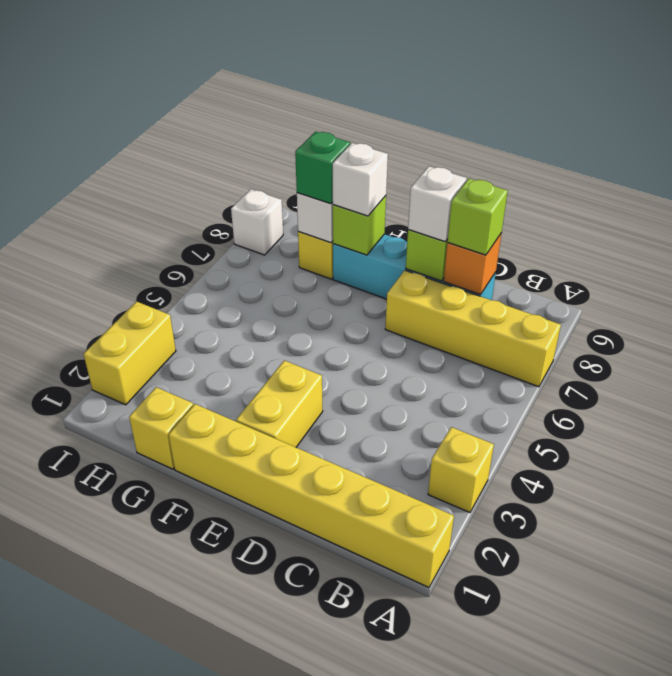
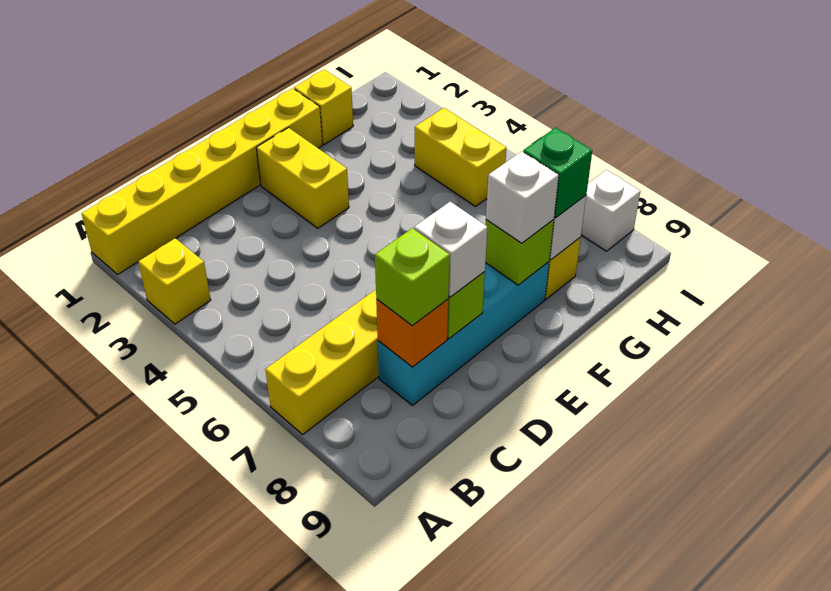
yellow brick I2:I3 level 1 -> yellow brick H4:H5 level 1

